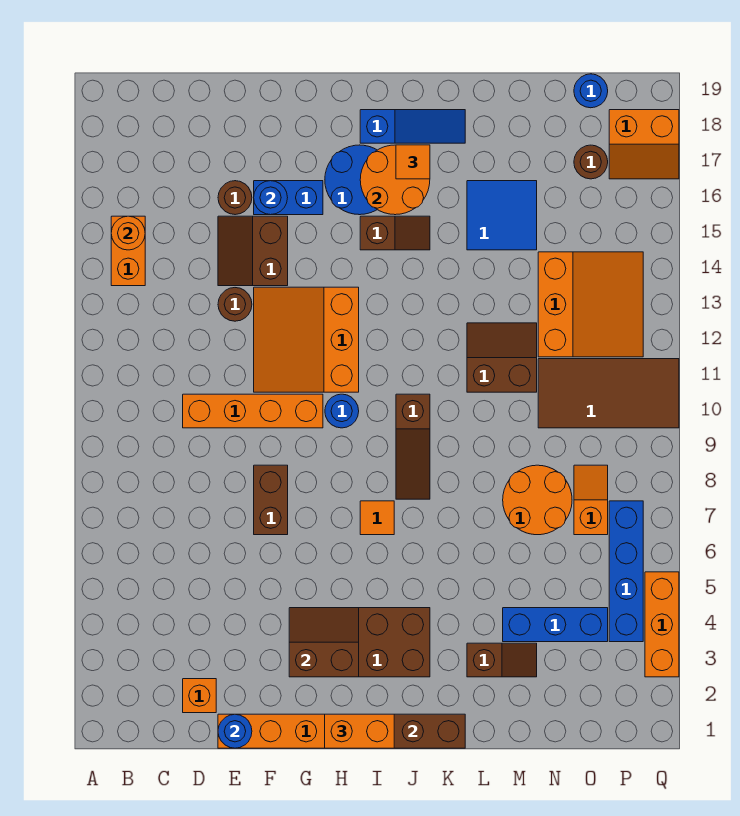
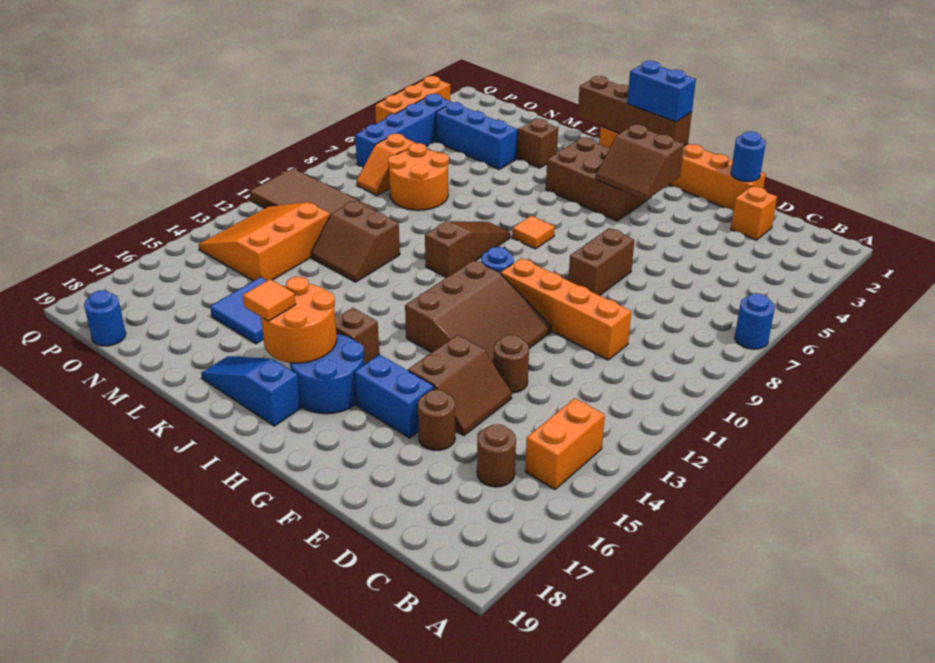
orange round brick B15 level 2 -> none
orange slope F11:H13 level 1 top H -> brown slope F11:H13 level 1 top H
blue round brick F16 level 2 -> blue round brick A7 level 1
orange brick H1:I1 level 3 -> blue brick H1:I1 level 3
brown round brick O17 level 1 -> brown round brick C16 level 1
orange slope P17:Q18 level 1 top 18 -> none

